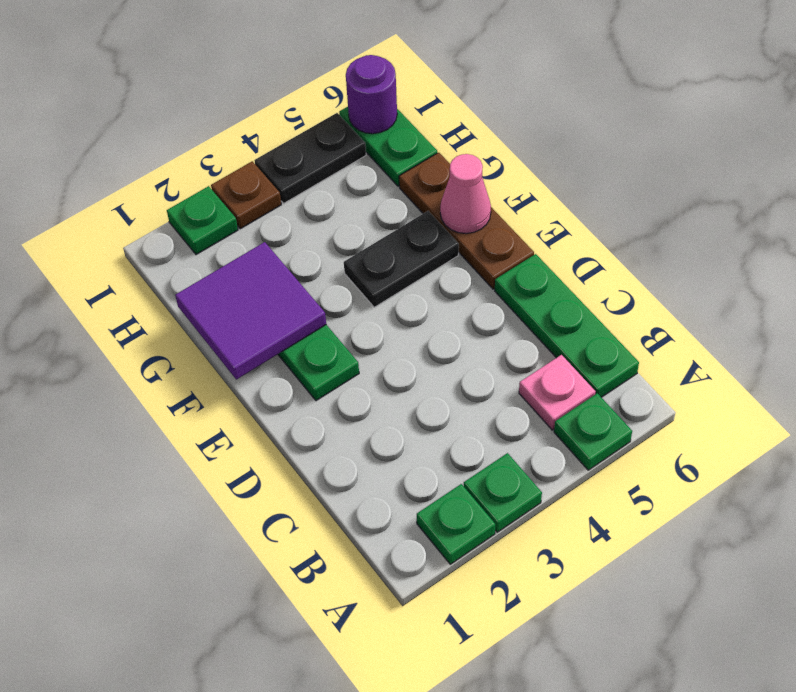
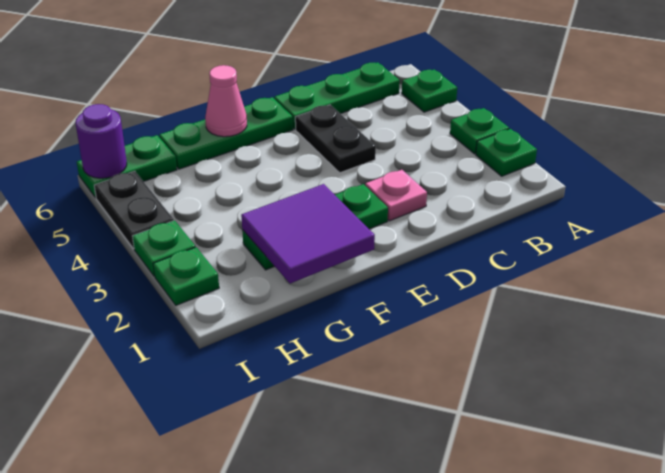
pink plate B5 level 1 -> pink plate D2 level 1
brown plate E6:G6 level 1 -> green plate E6:G6 level 1
black plate F4:F5 level 1 -> black plate D4:D5 level 1
brown plate I3 level 1 -> green plate I3 level 1

